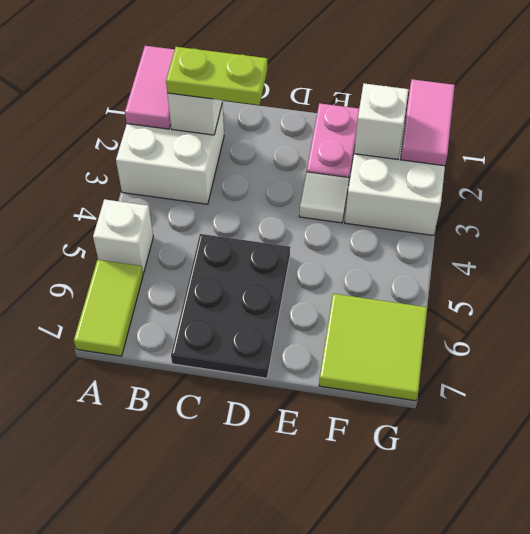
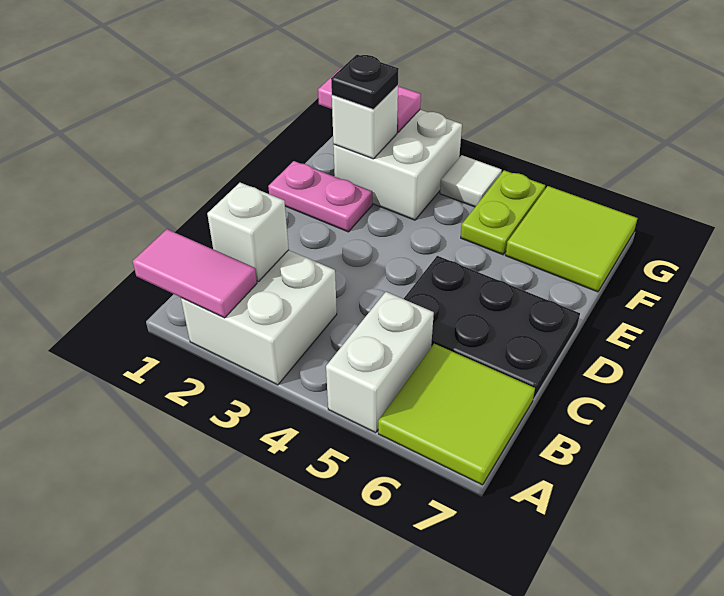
white brick A5 level 1 -> white brick A5:B5 level 1
lime tile A6:A7 level 1 -> lime tile A6:B7 level 1
lime plate B2:C2 level 3 -> lime plate F5:G5 level 1
white tile E3 level 1 -> white tile G4 level 1
none -> black plate F2 level 3

